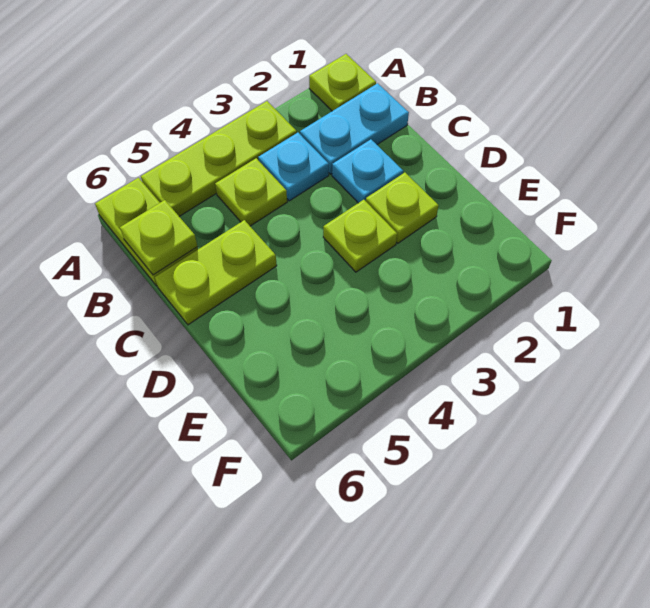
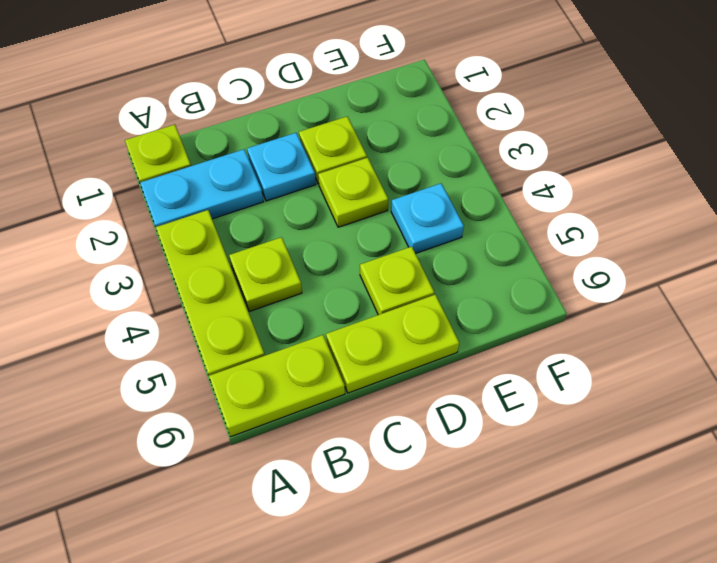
cyan plate B1:B2 level 1 -> cyan plate A2:B2 level 1
cyan plate B3 level 1 -> cyan plate E4 level 1
lime plate B6 level 2 -> lime plate D5 level 1
lime plate C5:C6 level 1 -> lime plate C6:D6 level 1

